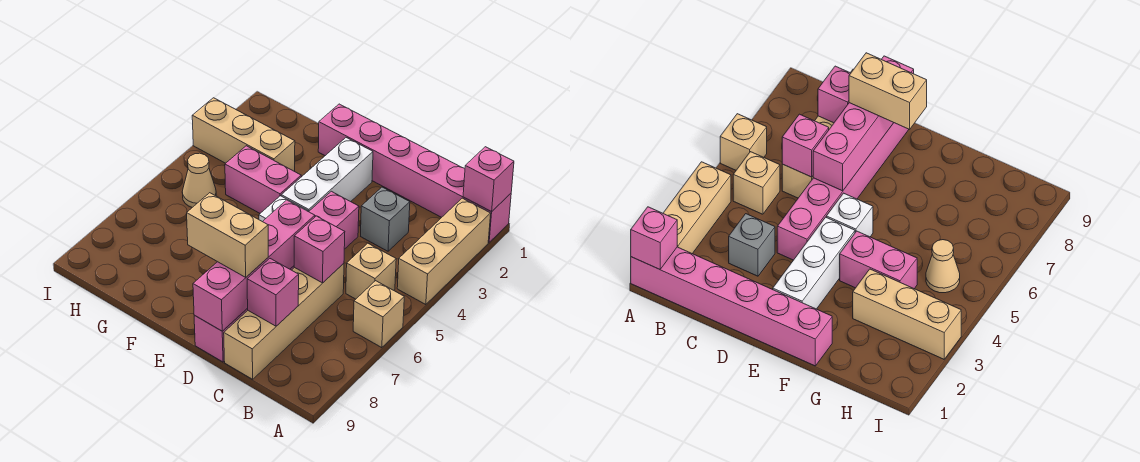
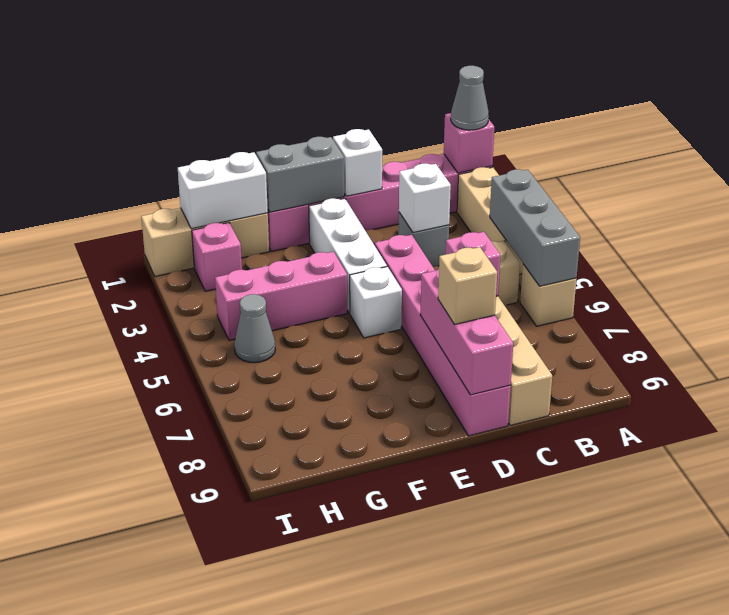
none -> grey cone A1 level 3
none -> grey brick A4:A6 level 2
none -> white brick C3 level 2
pink brick C8 level 2 -> pink brick H2 level 1
none -> white brick D1 level 2
pink brick D6:D9 level 2 -> pink brick D7:D9 level 2
tan brick D8:E8 level 3 -> tan brick D8 level 3
none -> grey brick E1:F1 level 2
pink brick F4:G4 level 1 -> pink brick F4:H4 level 1
none -> white brick G1:H1 level 2
tan brick G3:I3 level 1 -> tan brick G1:I1 level 1
tan cone H5 level 1 -> grey cone H5 level 1

